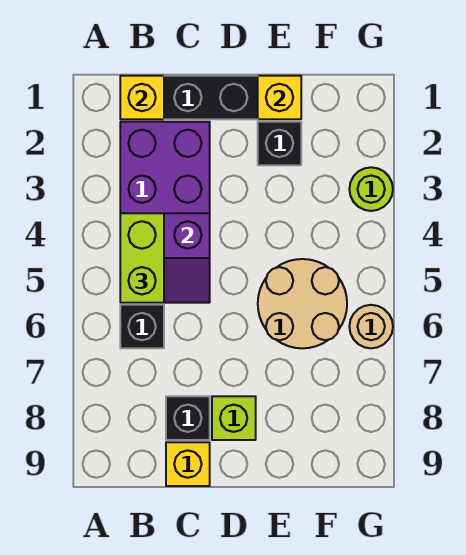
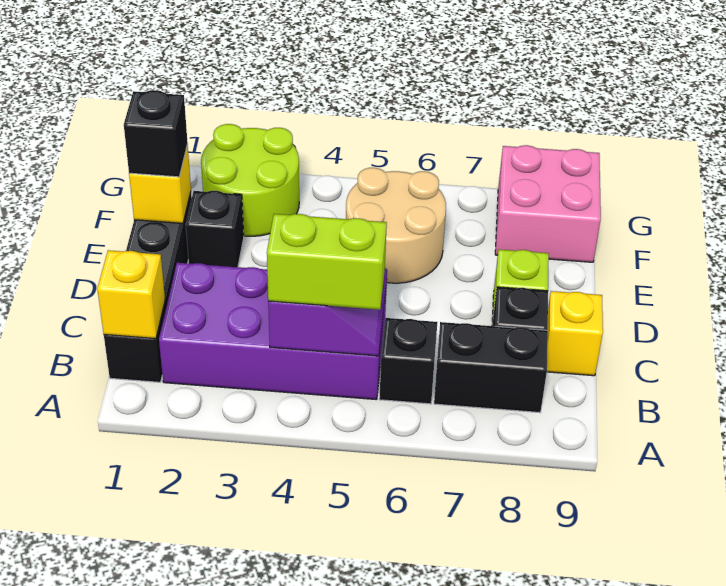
none -> black brick B7:B8 level 1
none -> black brick E1 level 3
none -> pink brick F8:G9 level 1
lime round brick G3 level 1 -> lime round brick F2:G3 level 1
tan round brick G6 level 1 -> none

